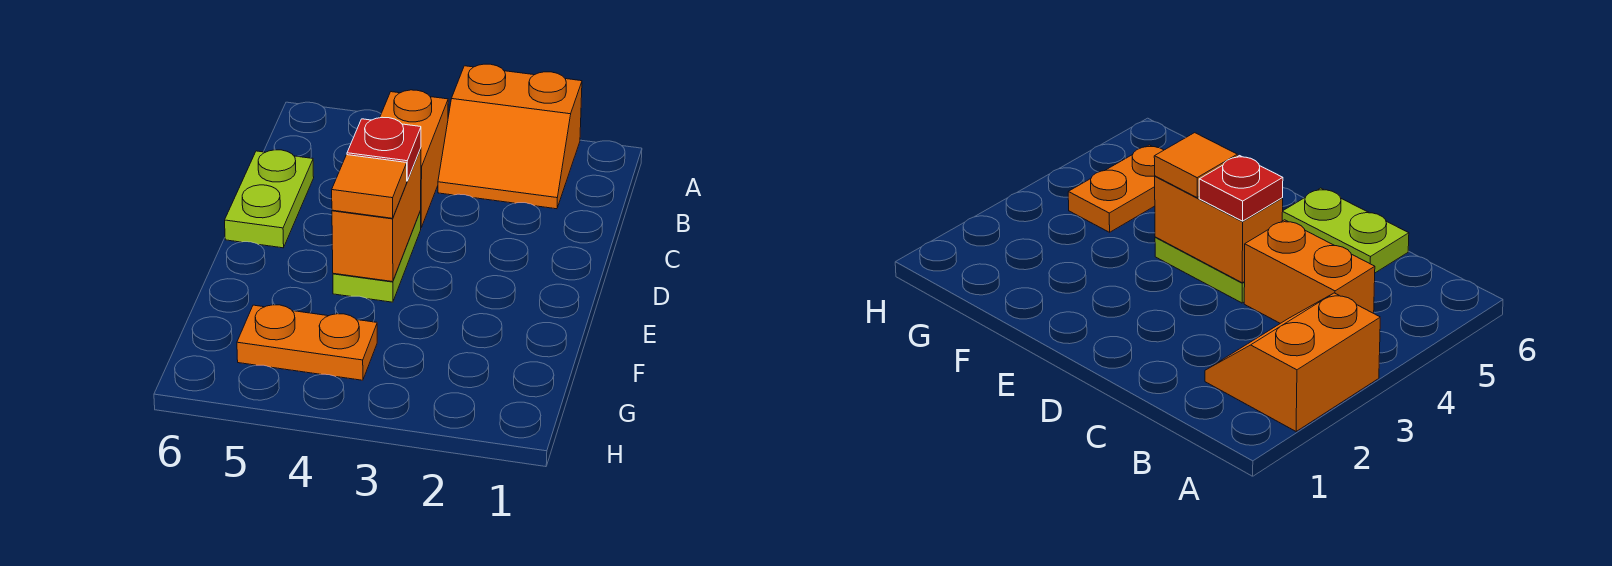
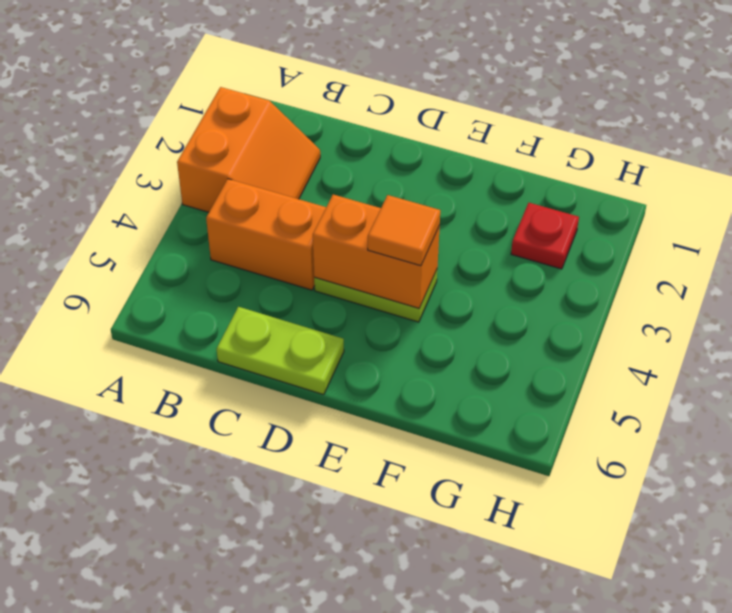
red plate D4 level 3 -> red plate G2 level 1
orange plate G4:G5 level 1 -> none

